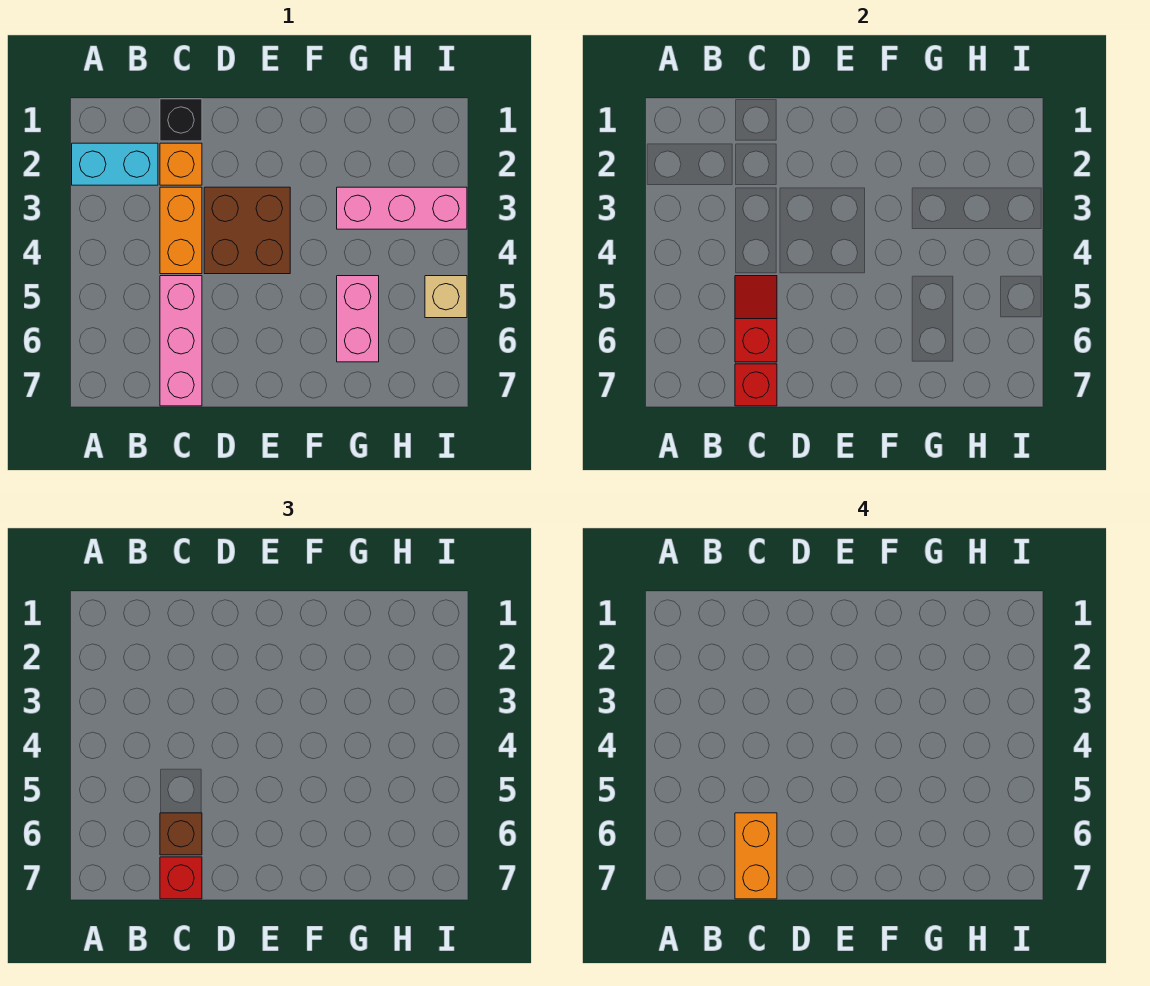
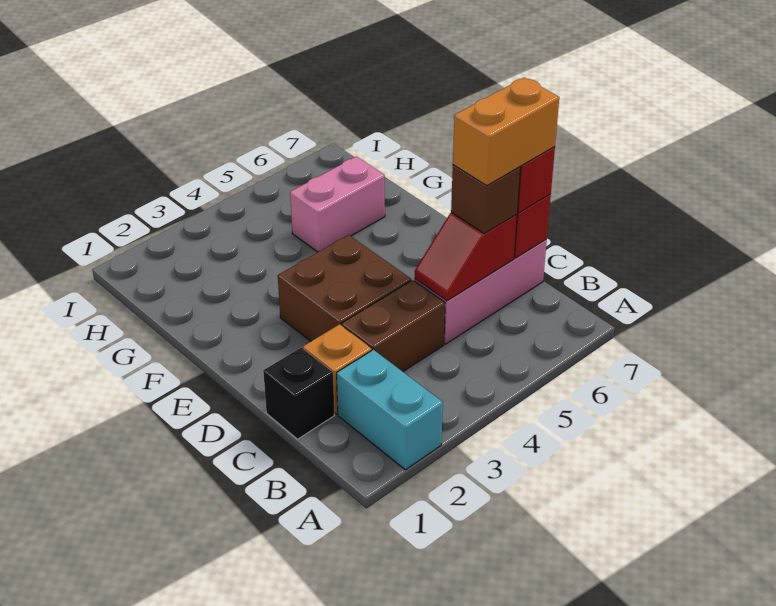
orange brick C3:C4 level 1 -> brown brick C3:C4 level 1
pink brick G3:I3 level 1 -> none
tan brick I5 level 1 -> none

